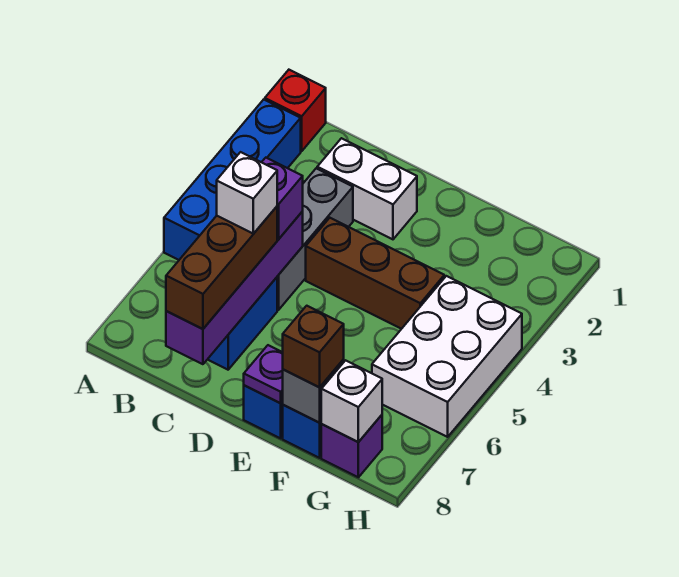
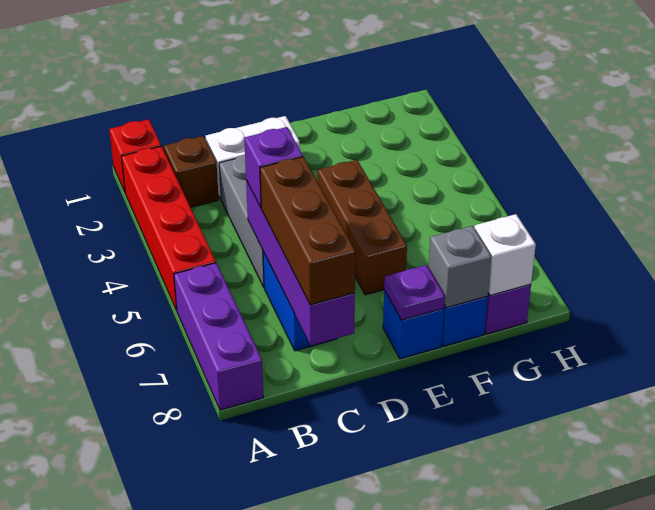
blue brick A2:A5 level 1 -> red brick A2:A5 level 1
none -> purple brick A6:A8 level 1
white brick C6 level 4 -> none
brown brick D4:F4 level 1 -> brown brick E4:E6 level 1
brown brick F8 level 3 -> brown brick B2 level 1
white brick G4:H6 level 1 -> none

